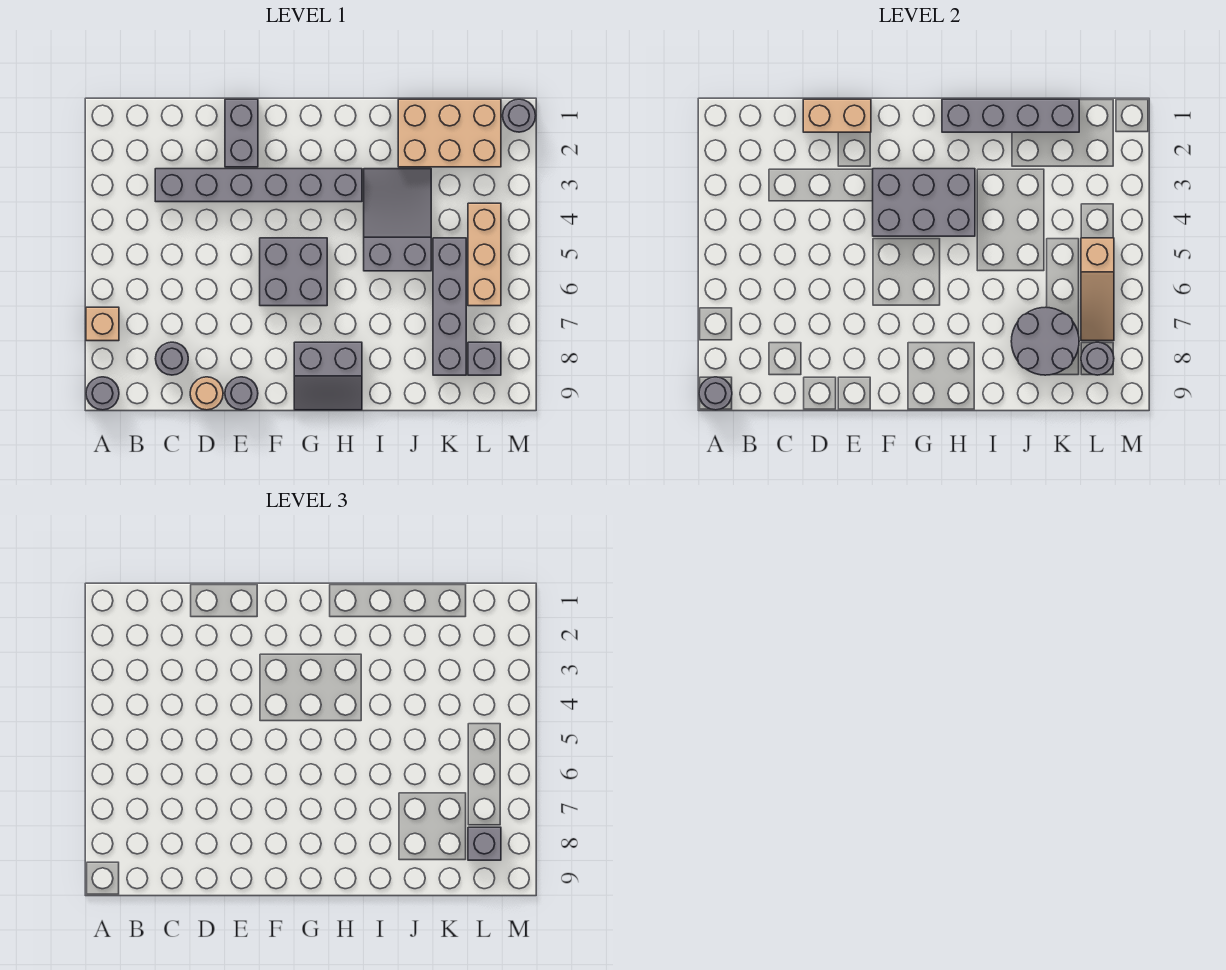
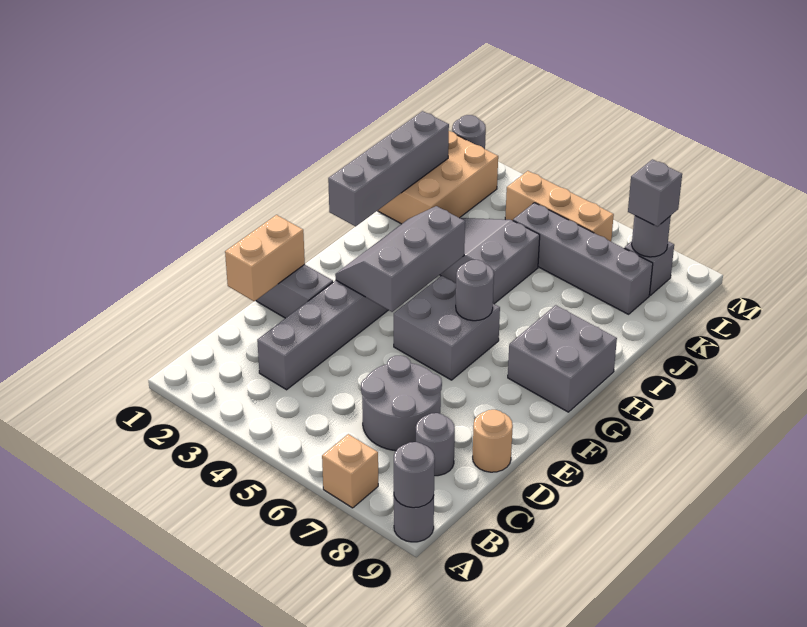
grey round brick E9 level 1 -> grey round brick G6 level 2
grey brick F3:H4 level 2 -> grey slope F3:H4 level 2 top 4
grey slope G8:H9 level 1 top 8 -> grey brick G8:H9 level 1
grey round brick J7:K8 level 2 -> grey round brick C6:D7 level 1
tan slope L5:L7 level 2 top 5 -> none

